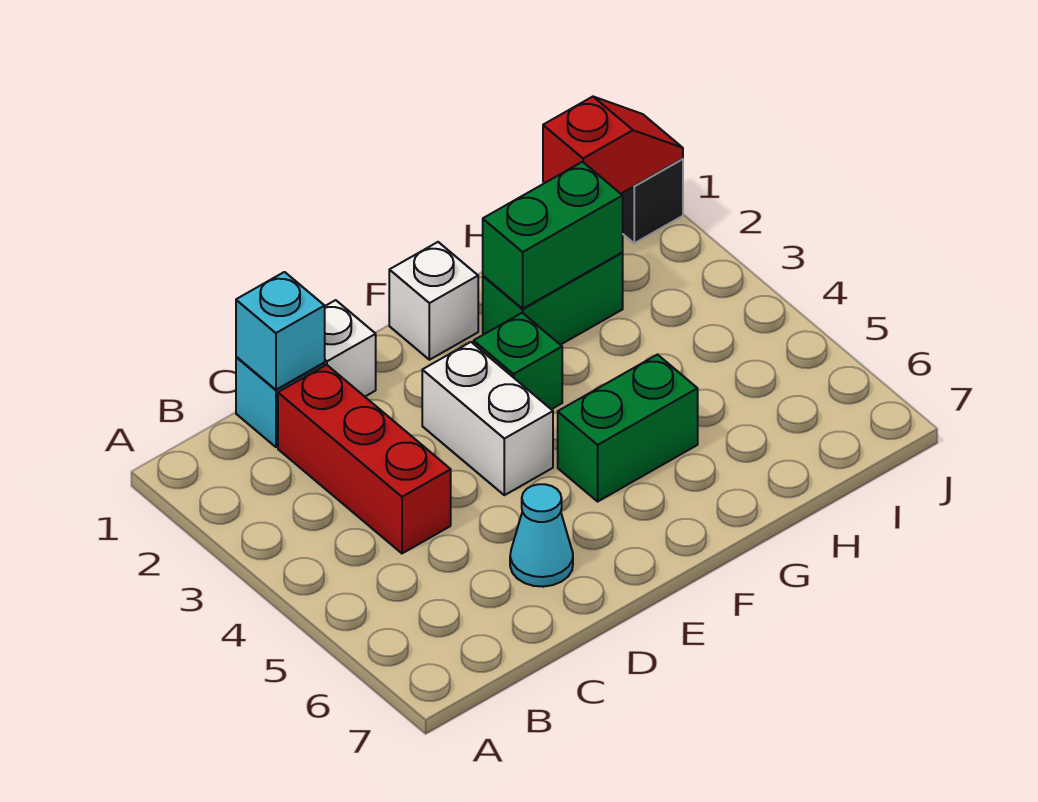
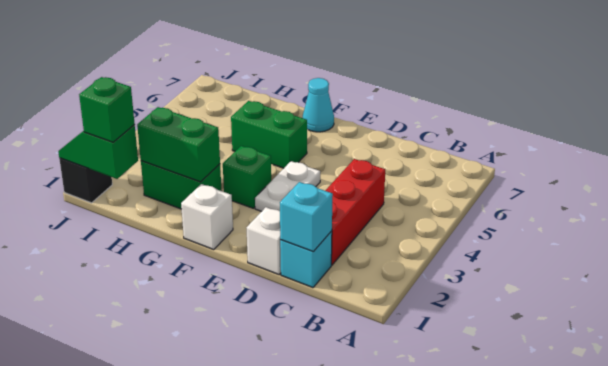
cyan cone D6 level 1 -> cyan cone F7 level 1
white brick E3:E4 level 1 -> white plate E3:E4 level 1
red slope I1:J1 level 2 top I -> green slope I1:J1 level 2 top I
none -> green brick I1 level 3

